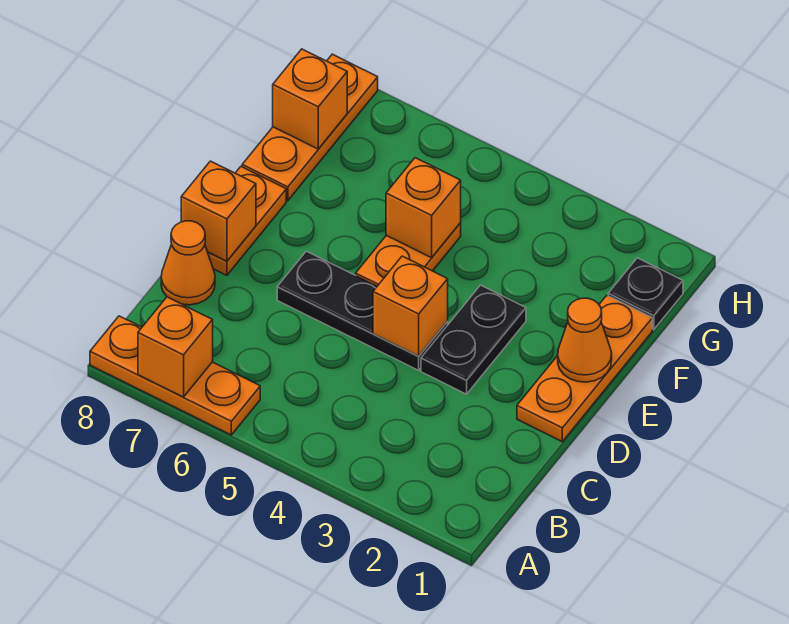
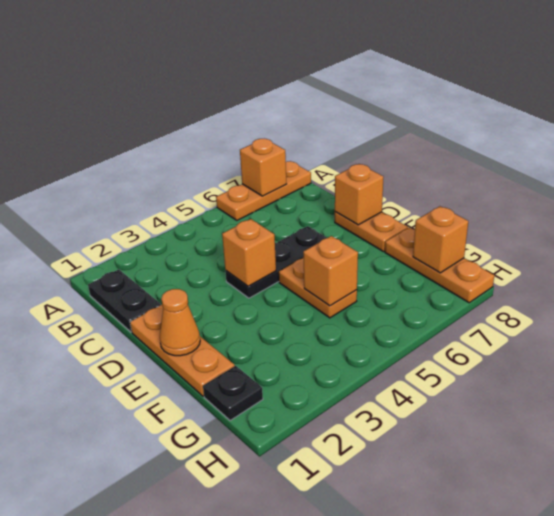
orange cone C8 level 1 -> none
black plate D3:E3 level 1 -> black plate B1:C1 level 1

